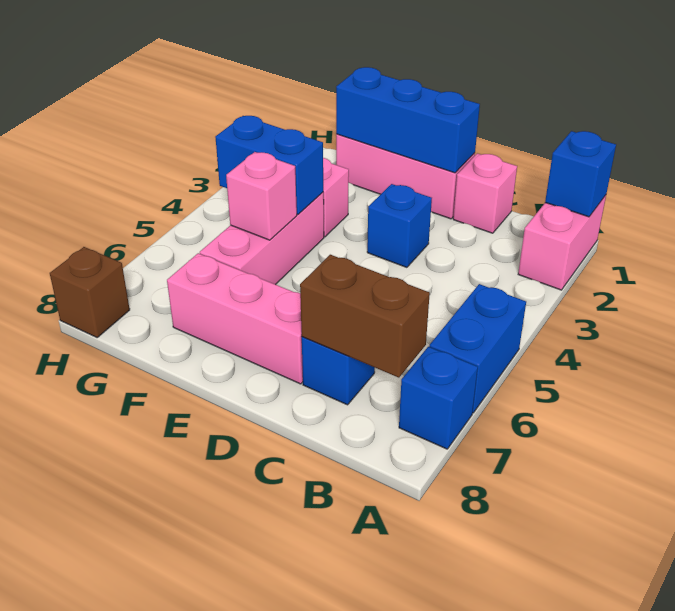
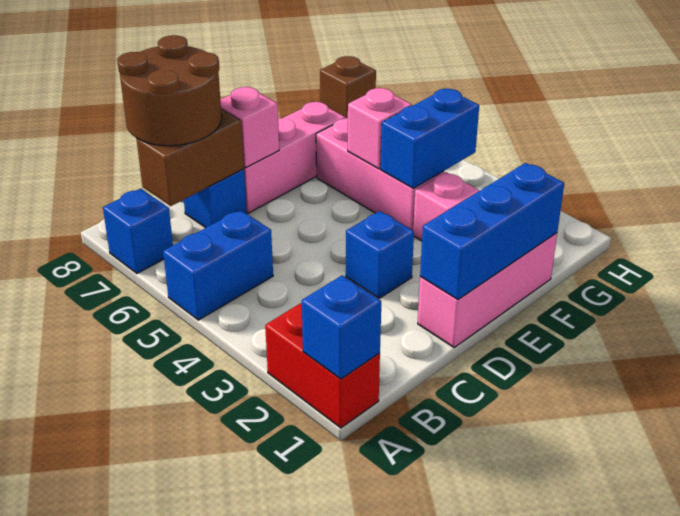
pink brick A1:A2 level 1 -> red brick A1:A2 level 1
blue brick A5:A6 level 1 -> blue brick A5:B5 level 1
none -> brown round brick B7:C8 level 3
pink brick C1 level 1 -> pink brick D7 level 2

